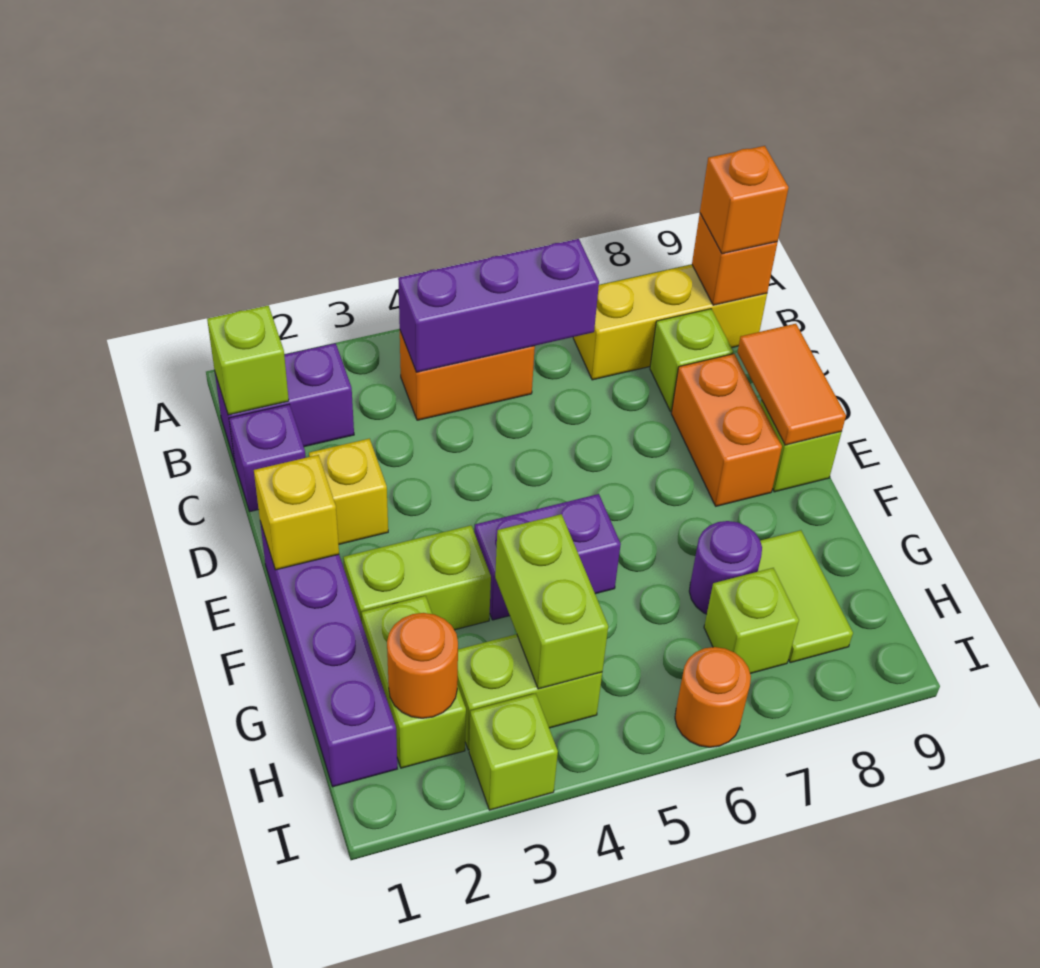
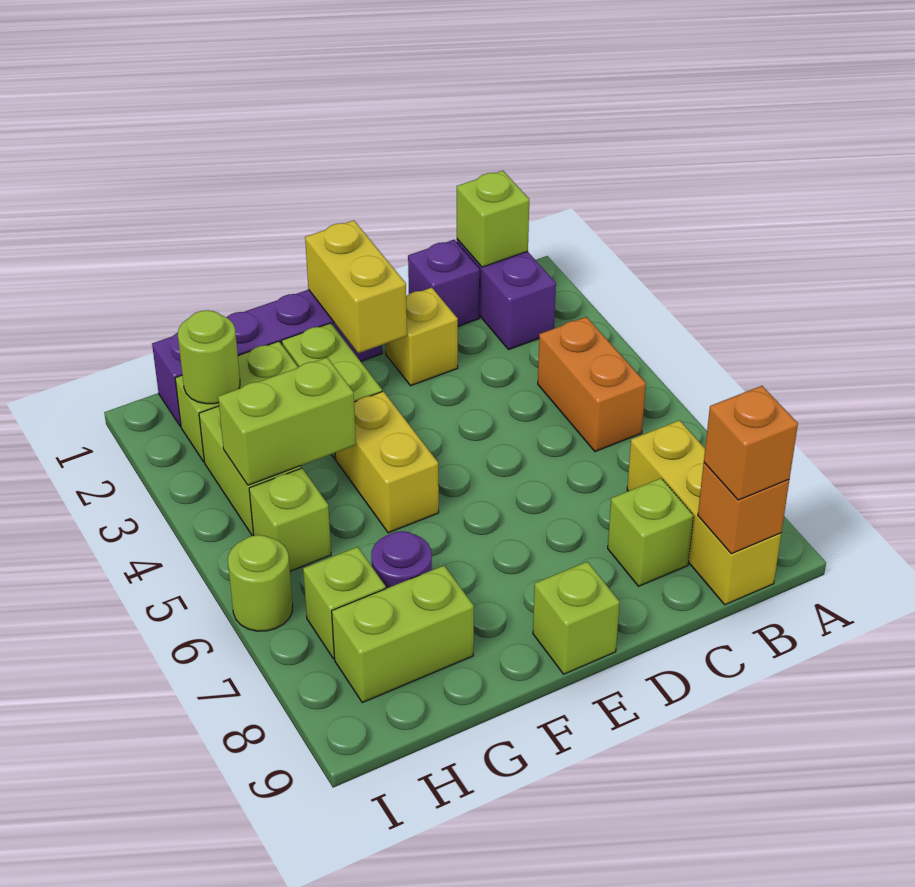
purple brick B4:B6 level 2 -> none
orange brick D8:E8 level 1 -> none
orange tile D9:E9 level 2 -> none
yellow brick E1 level 2 -> yellow brick E1:E2 level 2
purple brick F4:F5 level 1 -> yellow brick F4:F5 level 1
lime tile G8:H8 level 1 -> lime brick G8:H8 level 1
orange round brick H2 level 2 -> lime round brick H2 level 2
lime brick I3 level 1 -> lime brick H5 level 1
orange round brick I6 level 1 -> lime round brick I6 level 1

